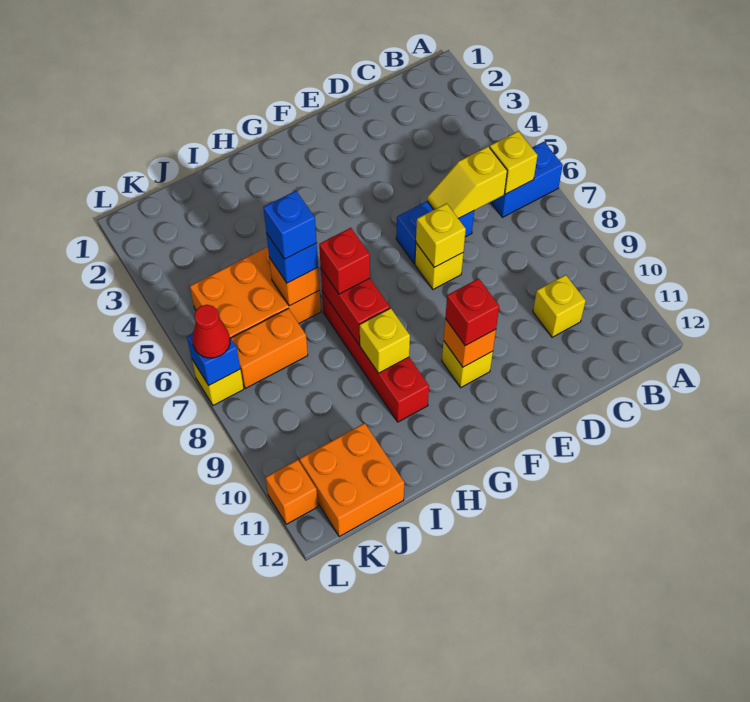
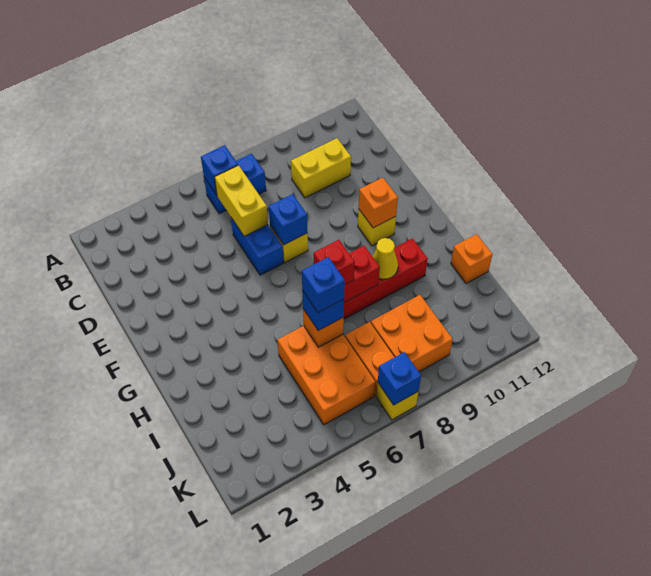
blue brick A6:B6 level 1 -> blue brick B6:B7 level 1
yellow brick B6 level 2 -> blue brick B6 level 2
yellow slope C6:D6 level 2 top C -> yellow brick C6:D6 level 2
yellow brick C10 level 1 -> yellow brick C9:C10 level 1
yellow brick E7 level 2 -> blue brick E7 level 2
red brick F10 level 3 -> none
yellow brick H9 level 2 -> yellow cone H9 level 2
orange brick J11:K12 level 1 -> orange brick J8:K9 level 1
red cone L7 level 3 -> none
orange brick L11 level 1 -> orange brick I12 level 1

